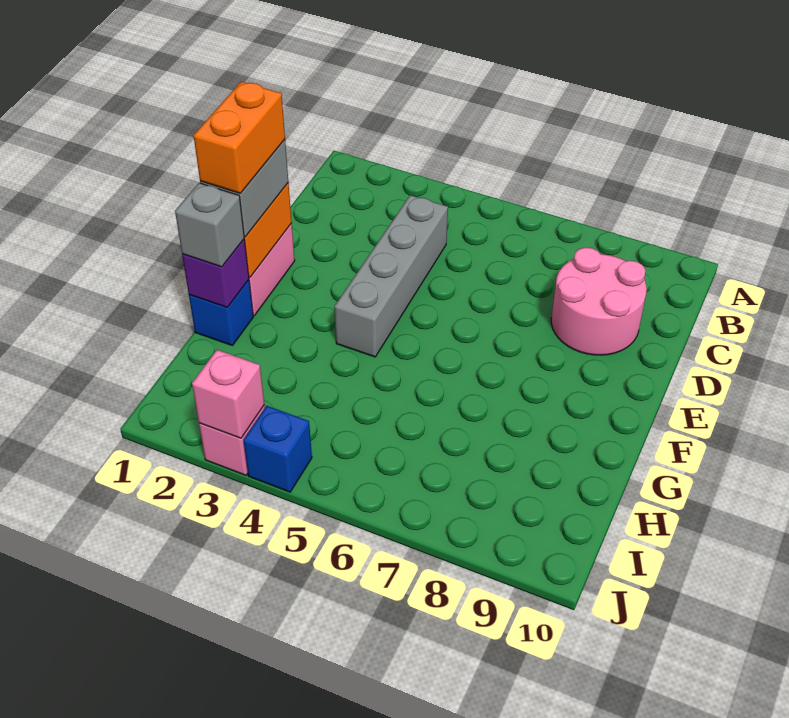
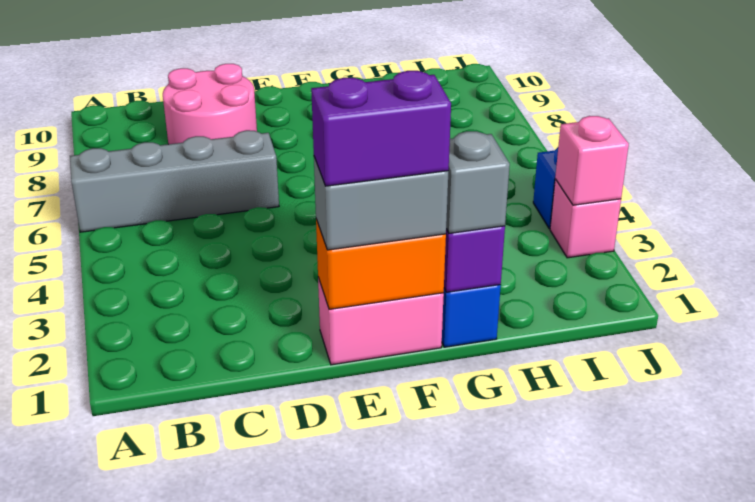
grey brick C4:F4 level 1 -> grey brick A6:D6 level 1
orange brick E1:F1 level 4 -> purple brick E1:F1 level 4

